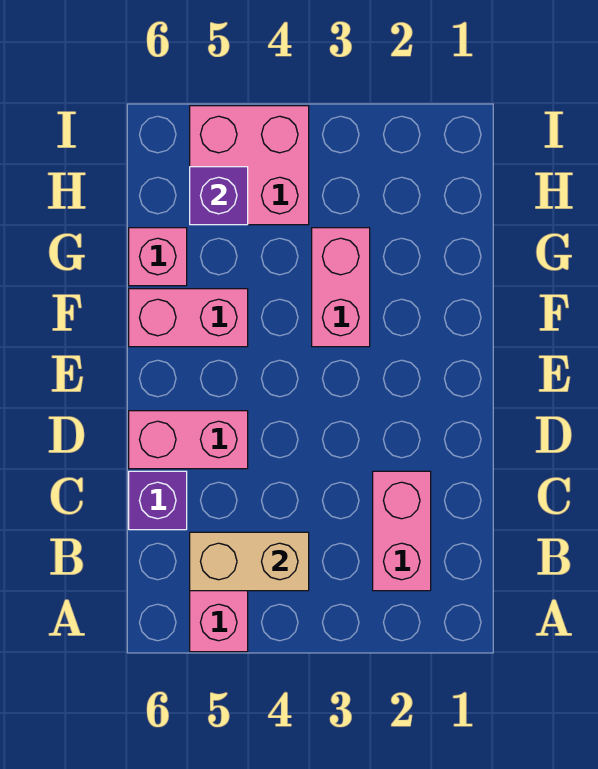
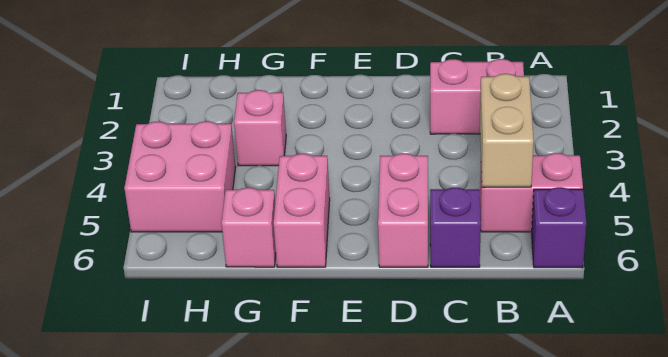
pink brick F3:G3 level 1 -> pink brick G3 level 1
purple brick H5 level 2 -> purple brick A6 level 1

